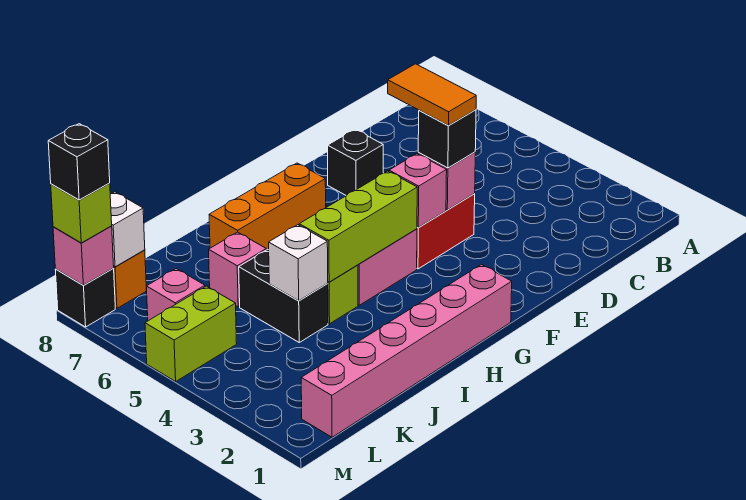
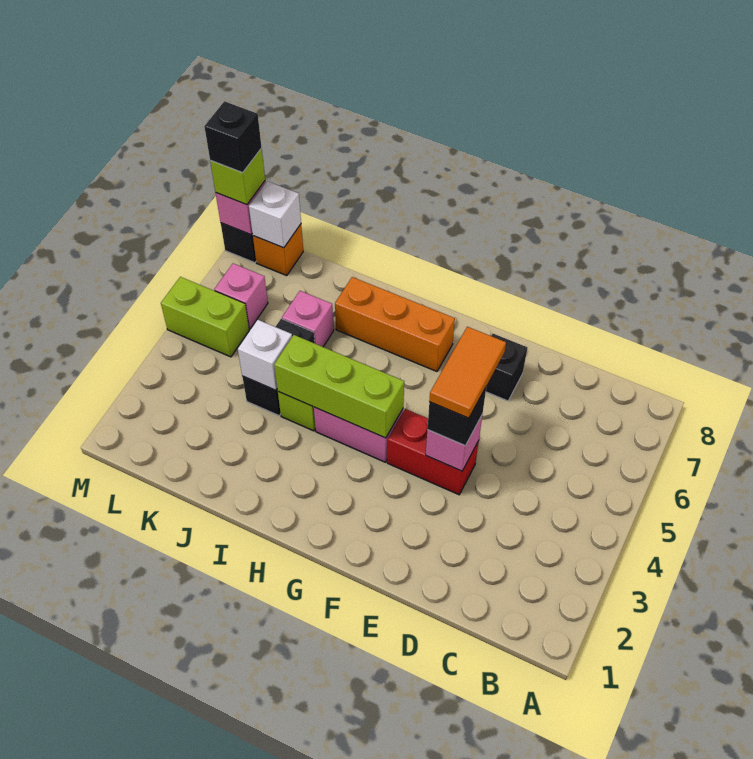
pink brick F4 level 2 -> none
pink brick G1:L1 level 1 -> none

